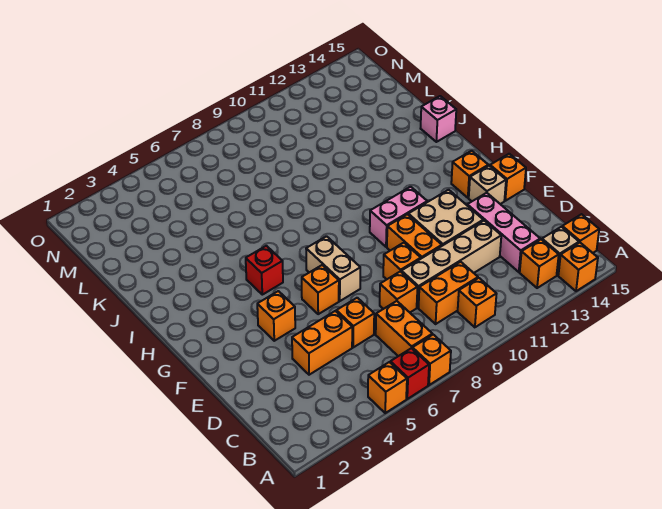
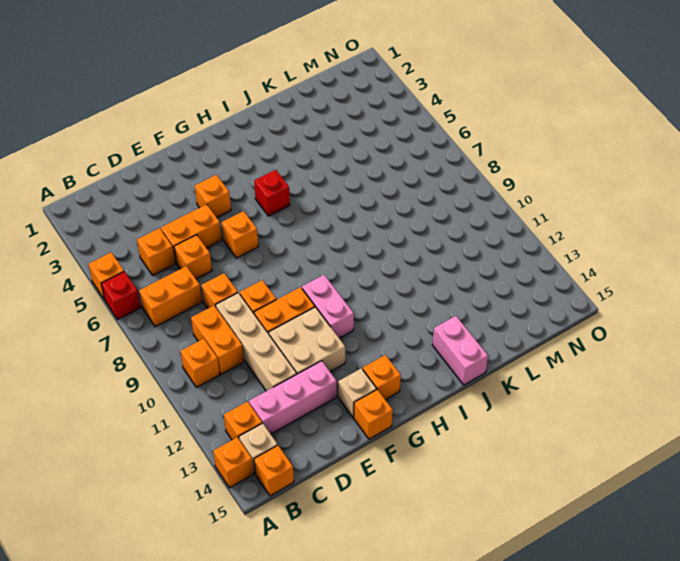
orange brick A7 level 1 -> orange brick C5 level 1
orange brick D4:D5 level 1 -> orange brick D5:E5 level 1
tan brick F7:G7 level 1 -> none
pink brick J15 level 1 -> pink brick J14:J15 level 1

